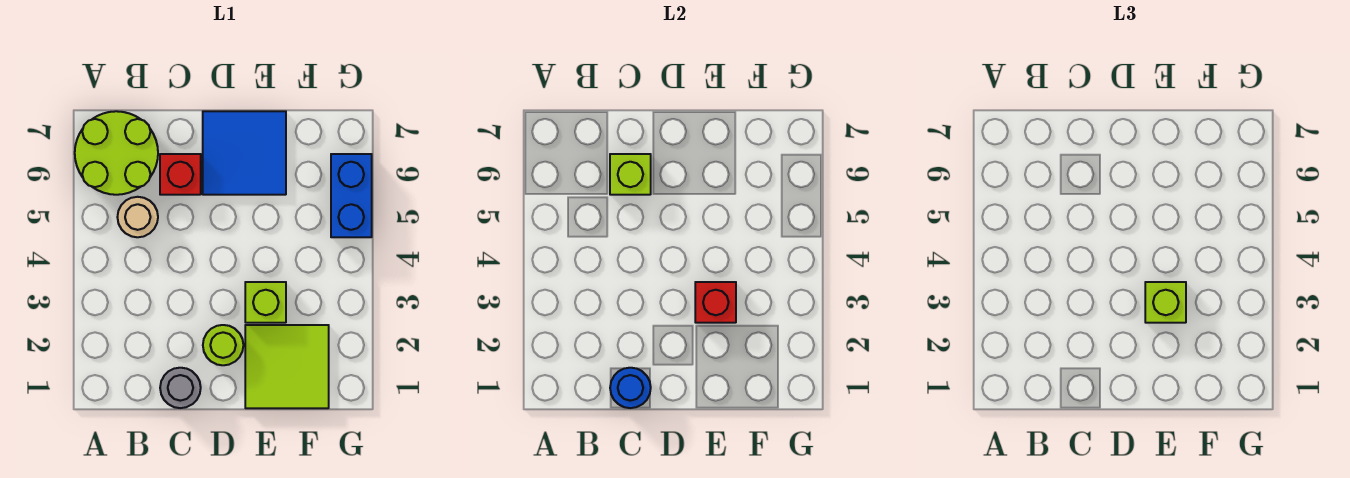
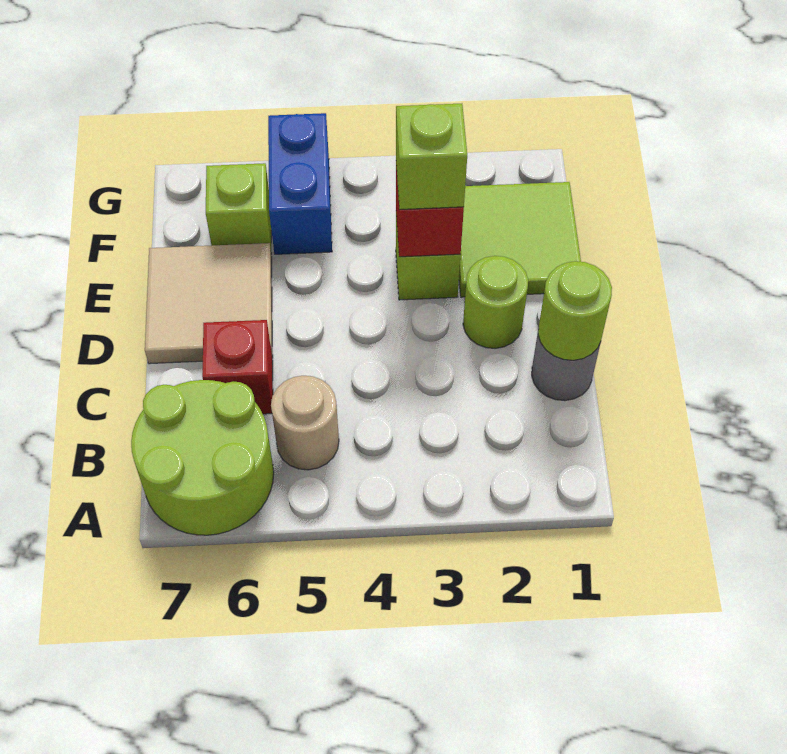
blue round brick C1 level 2 -> lime round brick C1 level 2
lime brick C6 level 2 -> lime brick F6 level 1
blue tile D6:E7 level 1 -> tan tile D6:E7 level 1
blue brick G5:G6 level 1 -> blue brick F5:G5 level 1

